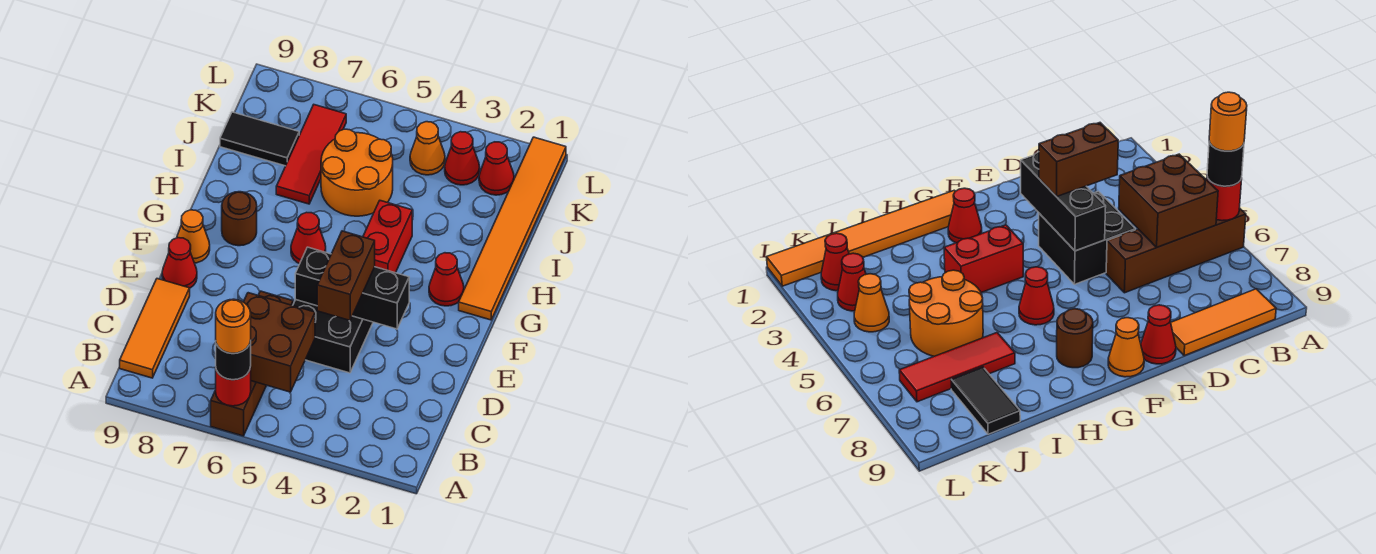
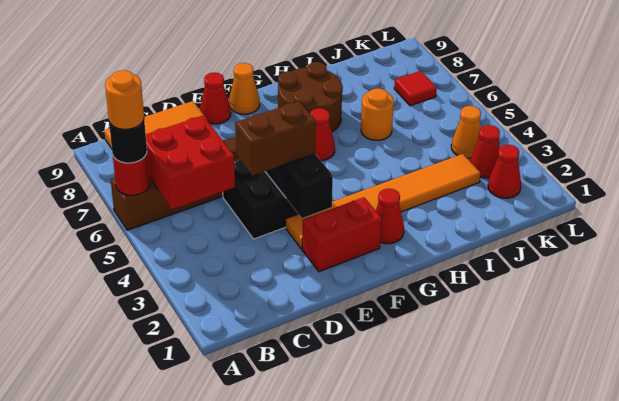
brown brick B5:C6 level 2 -> red brick B5:C6 level 2
orange tile G1:L1 level 1 -> orange tile E3:J3 level 1
red brick G4:H4 level 1 -> red brick E2:F2 level 1
brown round brick G8 level 1 -> brown round brick G7:H8 level 1
orange round brick I5:J6 level 1 -> orange round brick I6 level 1
red tile I7:K7 level 1 -> red tile K7 level 1
black tile J8:J9 level 1 -> none

